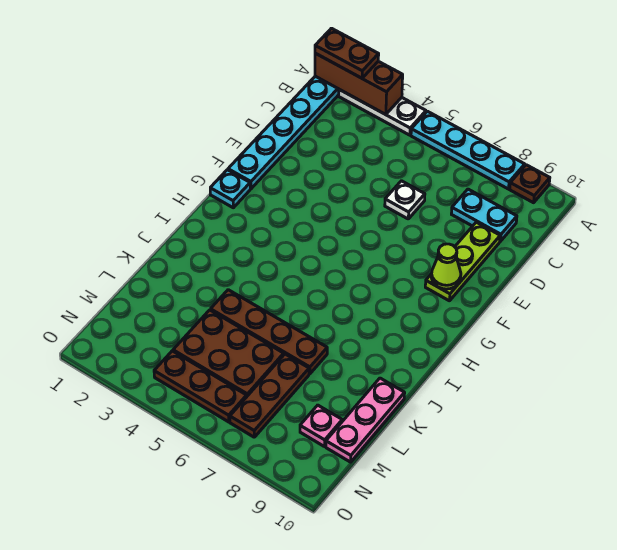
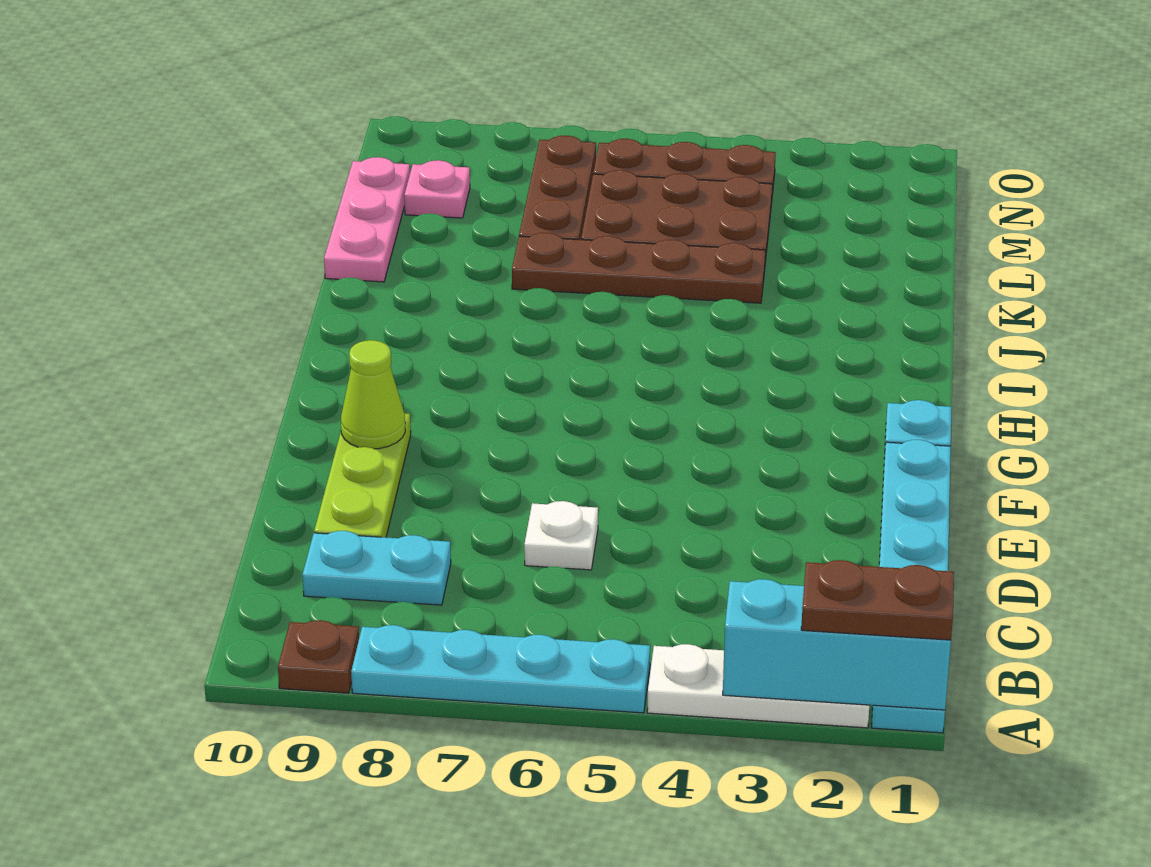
brown brick A1:A3 level 2 -> cyan brick A1:A3 level 2

